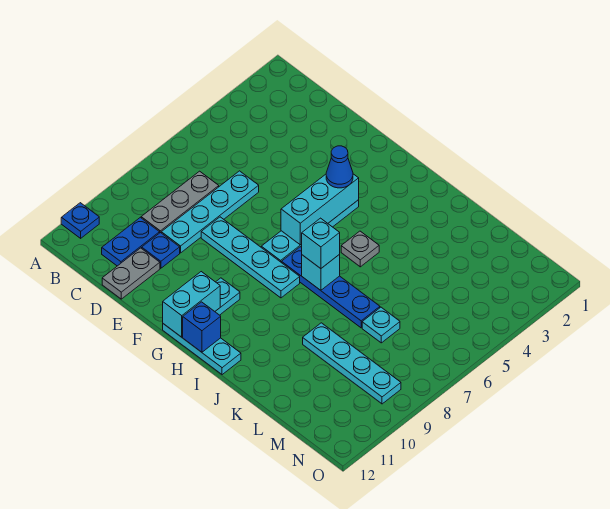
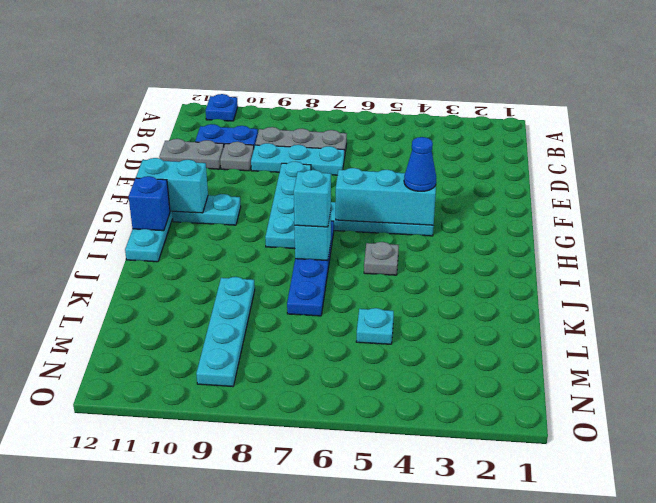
cyan plate D6:D9 level 1 -> cyan plate D7:D9 level 1
blue plate D10 level 1 -> grey plate D10 level 1
cyan plate L7 level 1 -> cyan plate L5 level 1

